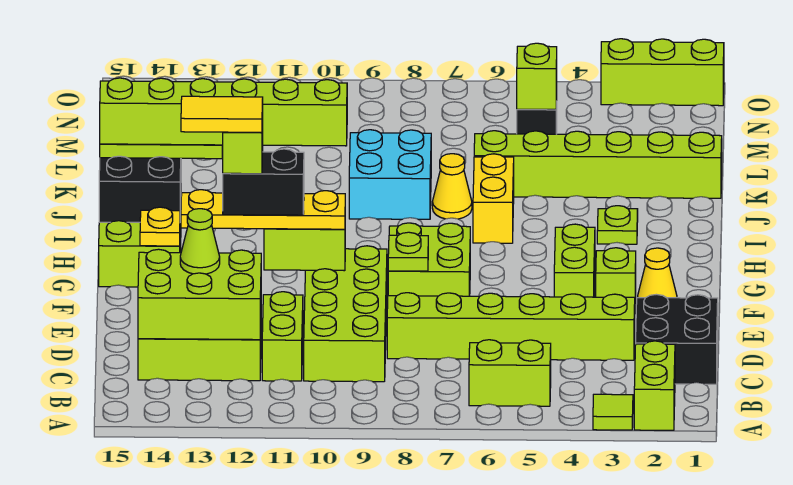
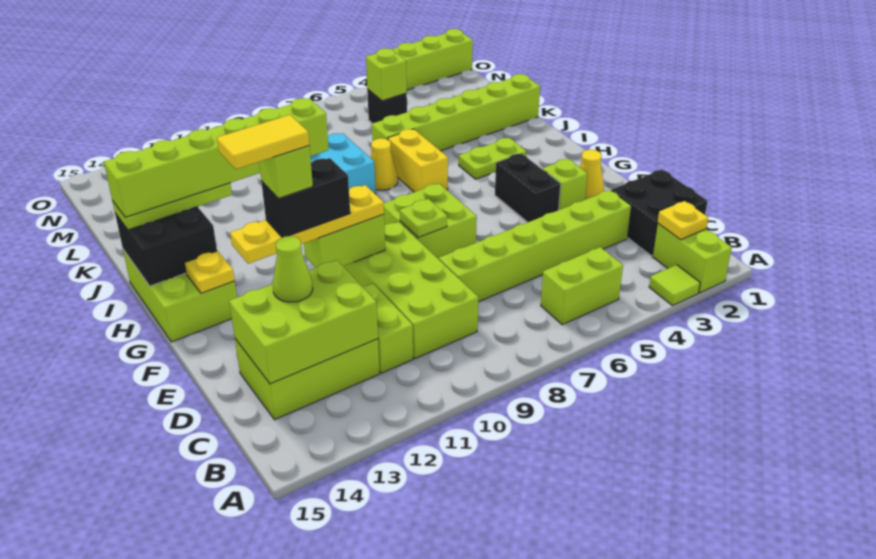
none -> yellow plate B2 level 2
lime brick F4:G4 level 1 -> black brick F4:G4 level 1
lime plate I3 level 1 -> lime plate I3:I4 level 1

